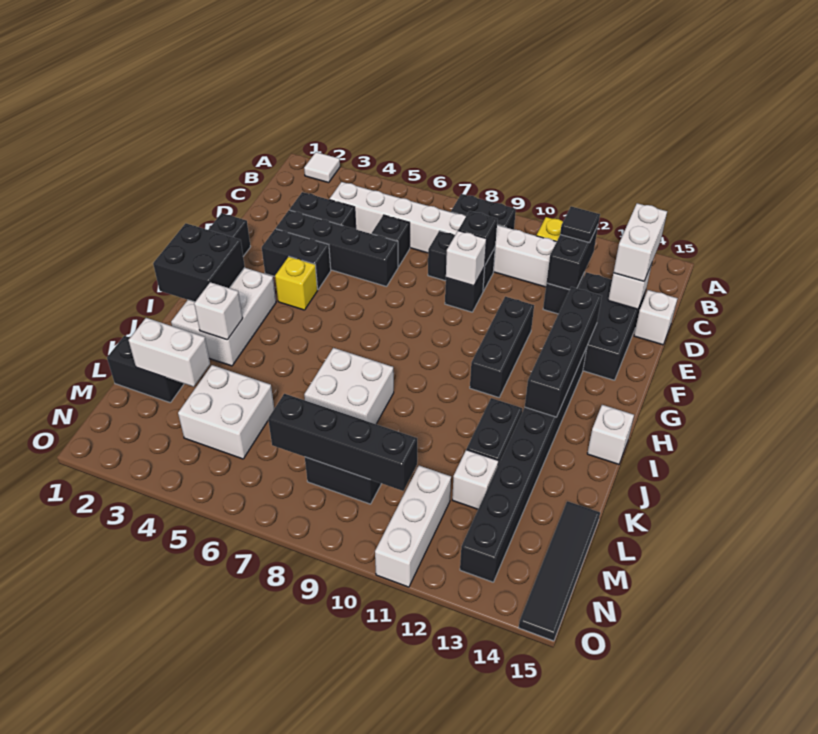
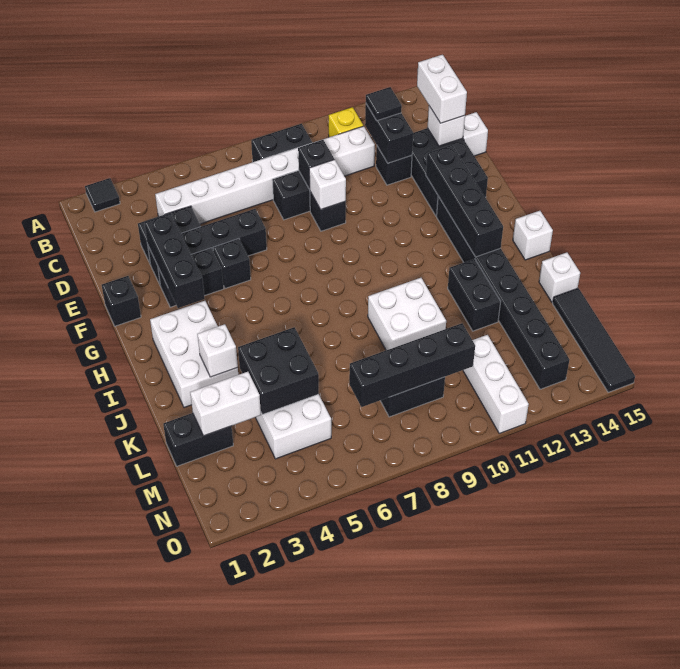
white tile A2 level 1 -> black tile A2 level 1
black brick D6 level 1 -> black brick F5 level 1
black brick F11:H11 level 1 -> black brick E3:G3 level 2
yellow brick G4 level 1 -> none
black brick H1:I2 level 2 -> black brick K4:L5 level 2
white brick J7:K8 level 1 -> white brick J9:K10 level 1
white brick L12 level 1 -> white brick K15 level 1

